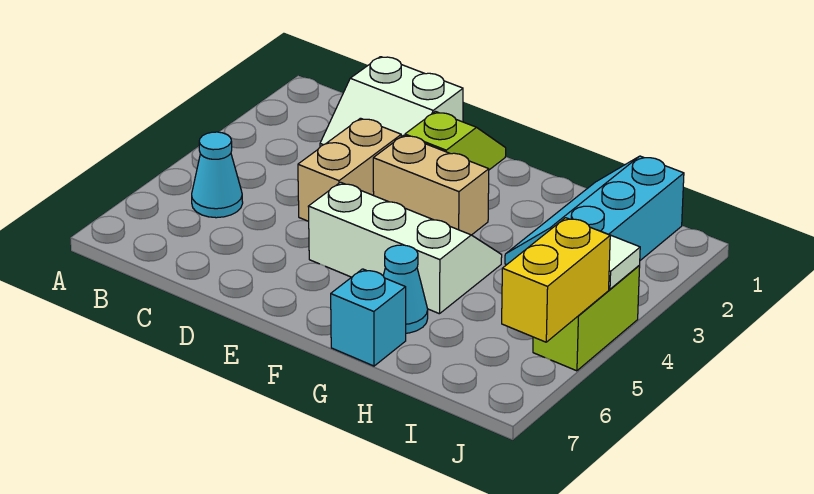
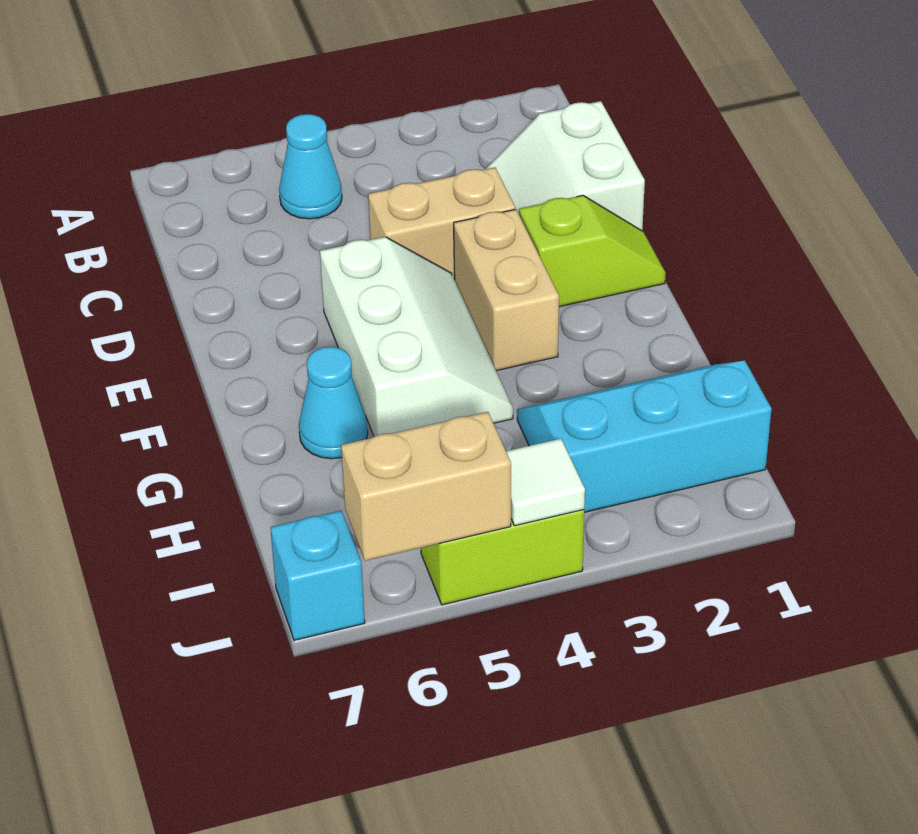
cyan brick G7 level 1 -> cyan brick J7 level 1
yellow brick J5:J6 level 2 -> tan brick J5:J6 level 2

